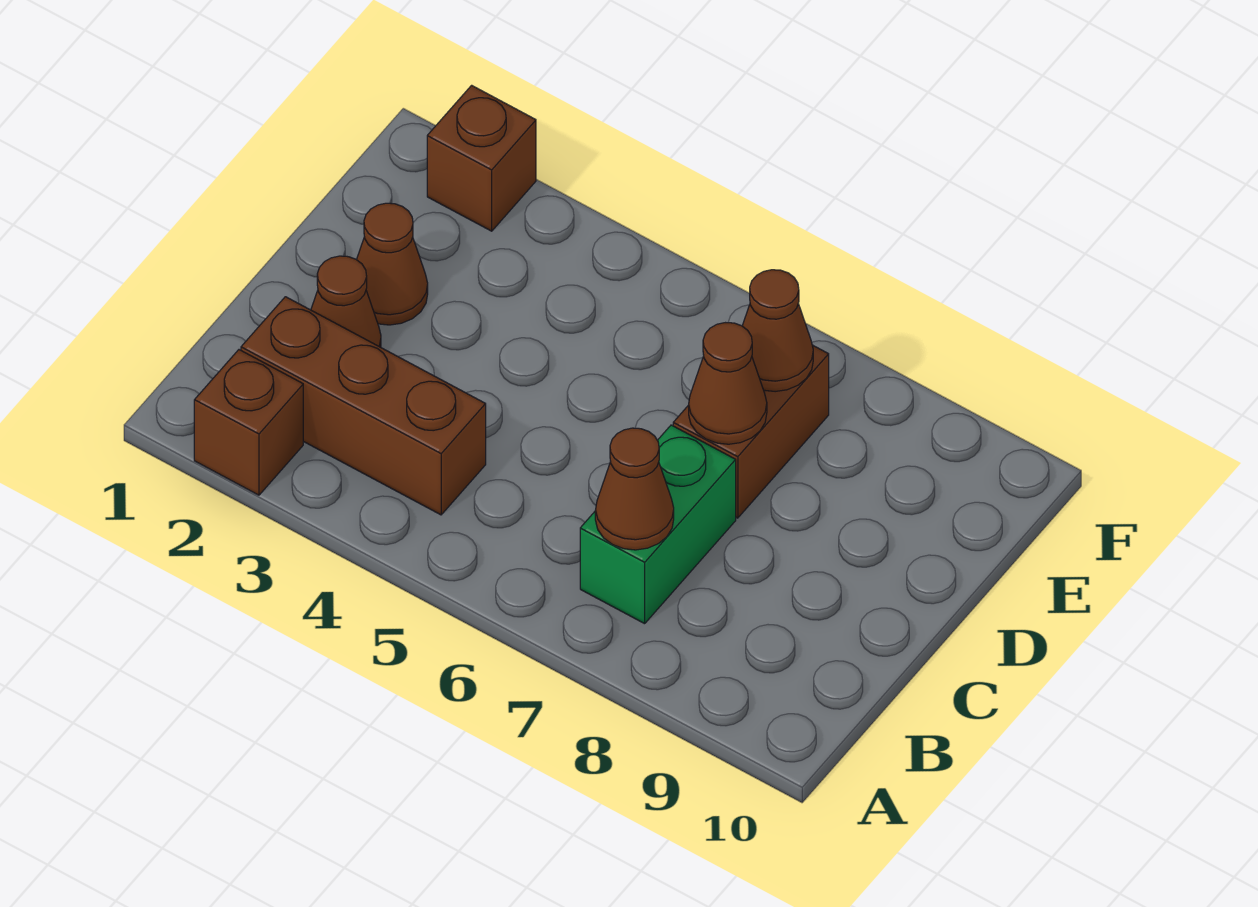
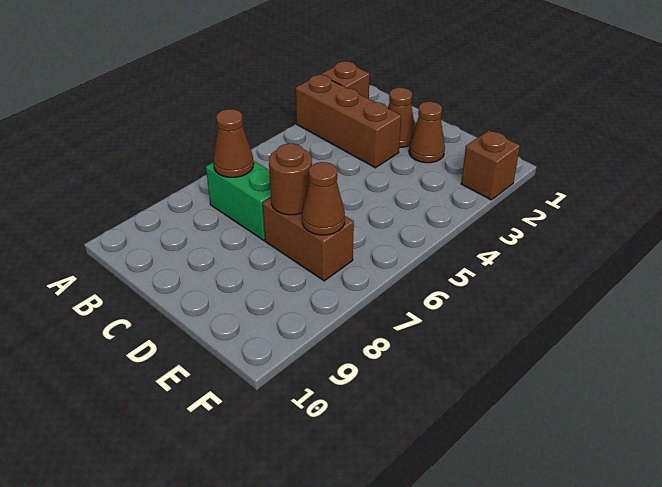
brown brick B2:B4 level 1 -> brown brick A3:C3 level 1
brown cone D7 level 2 -> brown round brick D7 level 2

